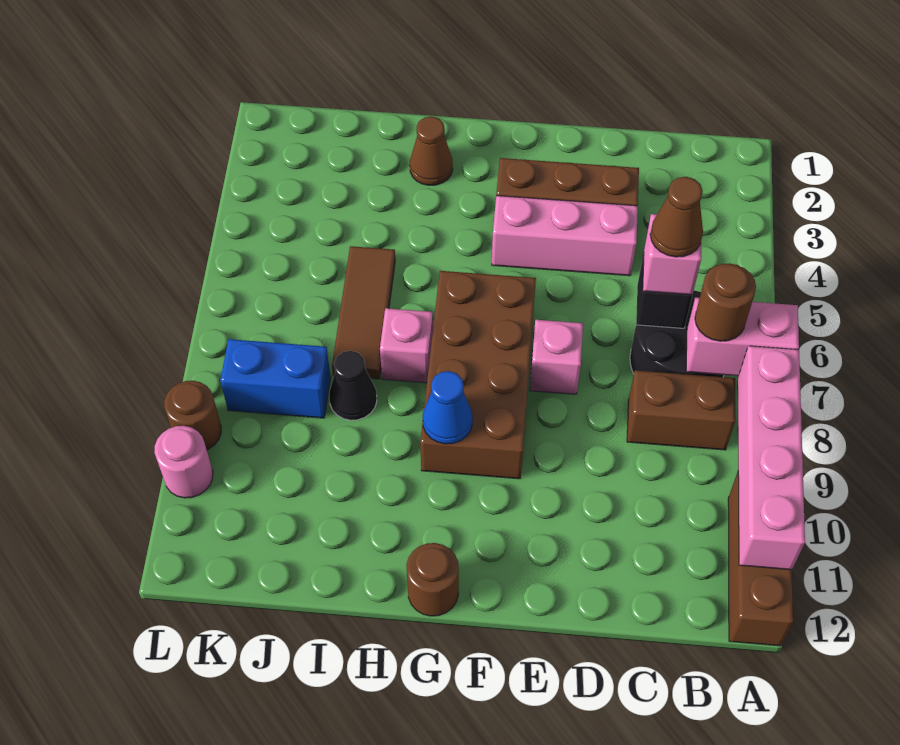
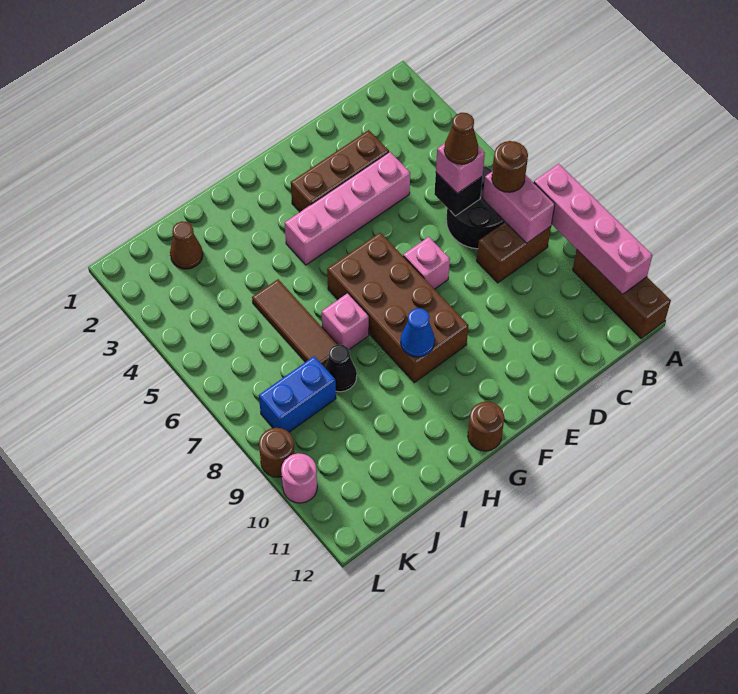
pink brick A7:B7 level 2 -> pink brick B7:B8 level 2
pink brick D4:F4 level 1 -> pink brick D4:G4 level 1
brown cone H2 level 1 -> brown cone J2 level 1

